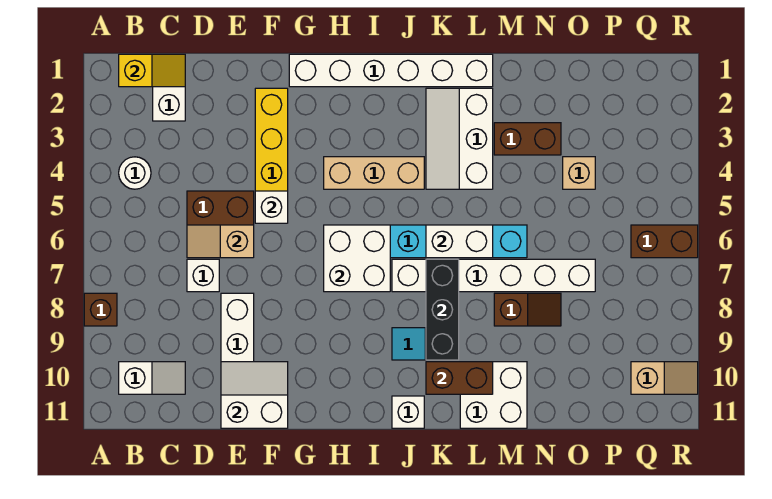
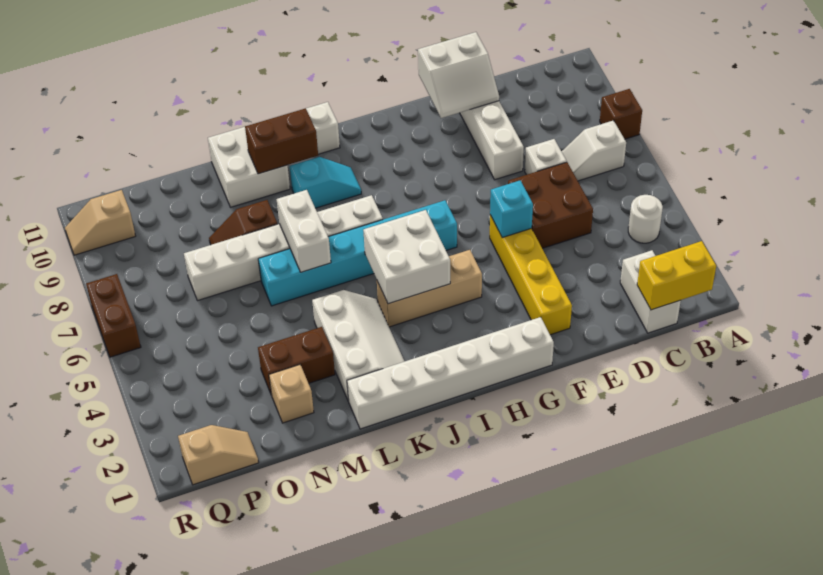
yellow slope B1:C1 level 2 top B -> yellow brick B1:C1 level 2
white slope B10:C10 level 1 top B -> white slope B7:C7 level 1 top B
tan slope D6:E6 level 2 top E -> tan slope P1:Q1 level 1 top Q
white brick F5 level 2 -> cyan brick F5 level 2
white brick H6:I7 level 2 -> white brick I4:J5 level 2
white brick K6:L6 level 2 -> white brick L6:L7 level 2
black brick K7:K9 level 2 -> none
tan brick O4 level 1 -> tan brick N2 level 1
brown brick Q6:R6 level 1 -> brown brick R6:R7 level 1

